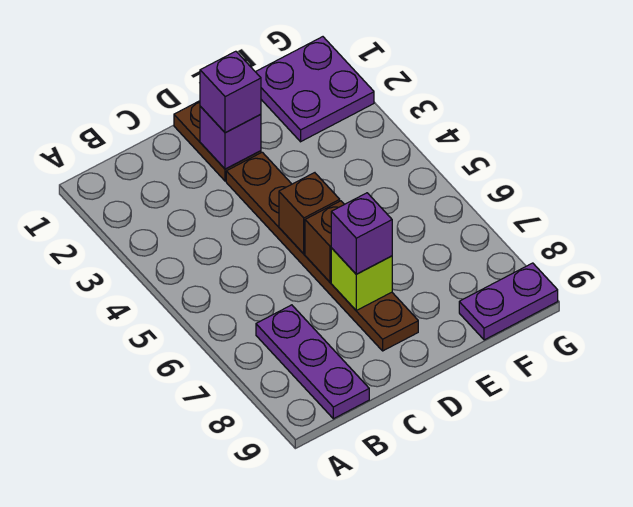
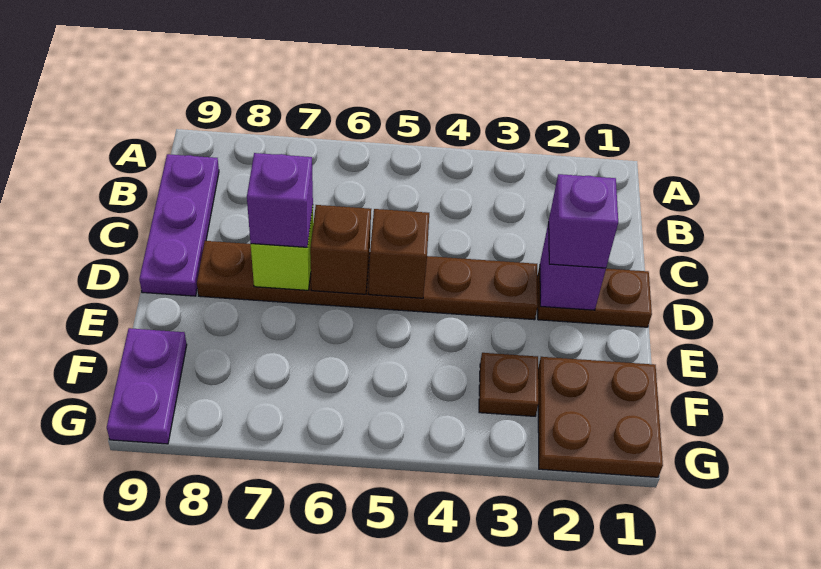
purple plate B7:B9 level 1 -> purple plate B9:D9 level 1
purple plate F1:G2 level 1 -> brown plate F1:G2 level 1
none -> brown plate F3 level 1

